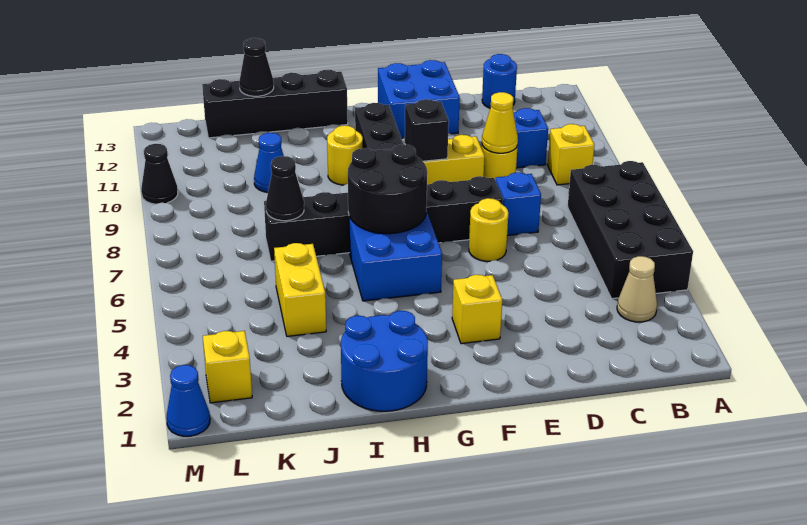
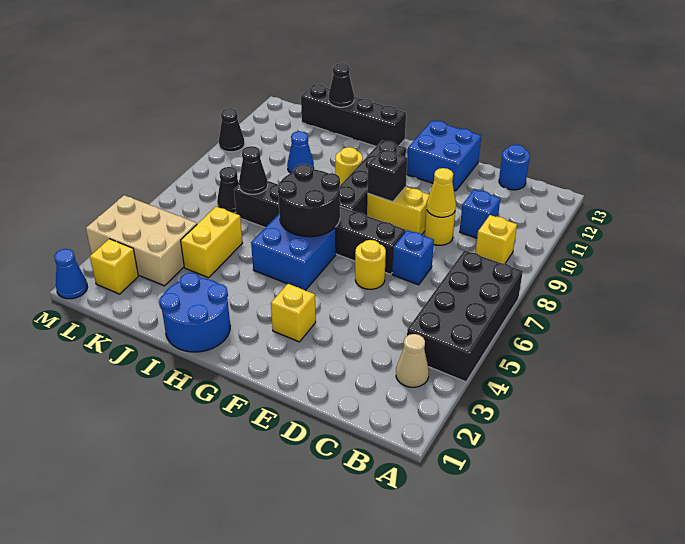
none -> tan brick K3:M4 level 1
none -> black cone K7 level 1

